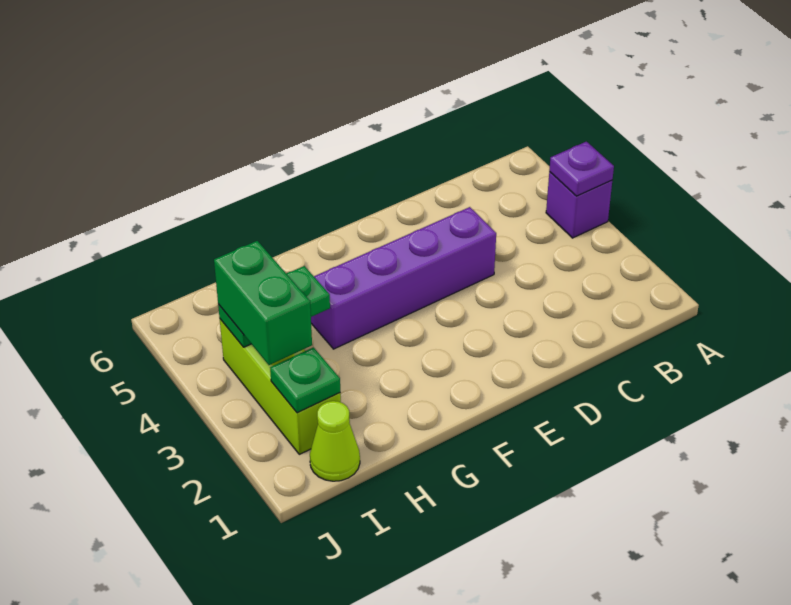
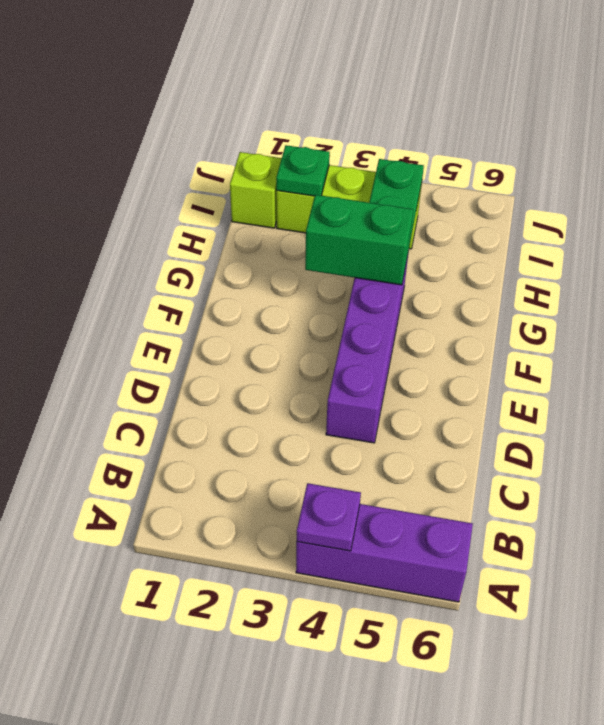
purple brick A4 level 1 -> purple brick A4:A6 level 1
lime cone I1 level 1 -> lime brick I1 level 1
green brick I3:I4 level 3 -> green brick G3:G4 level 2

